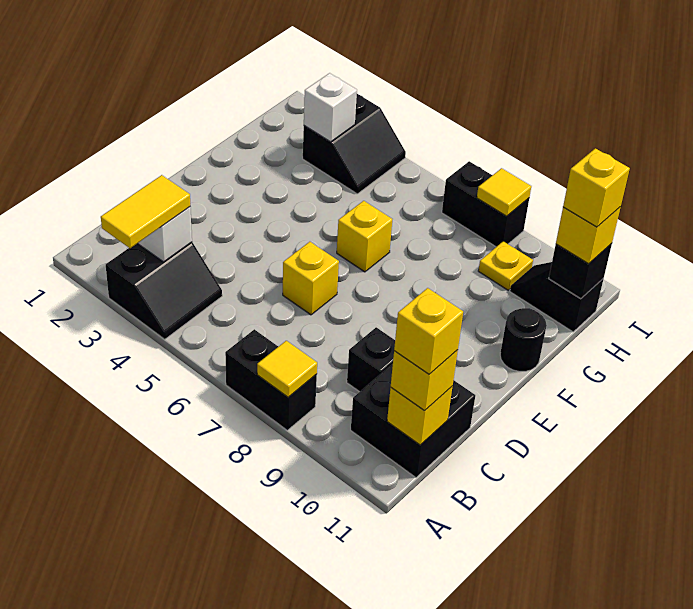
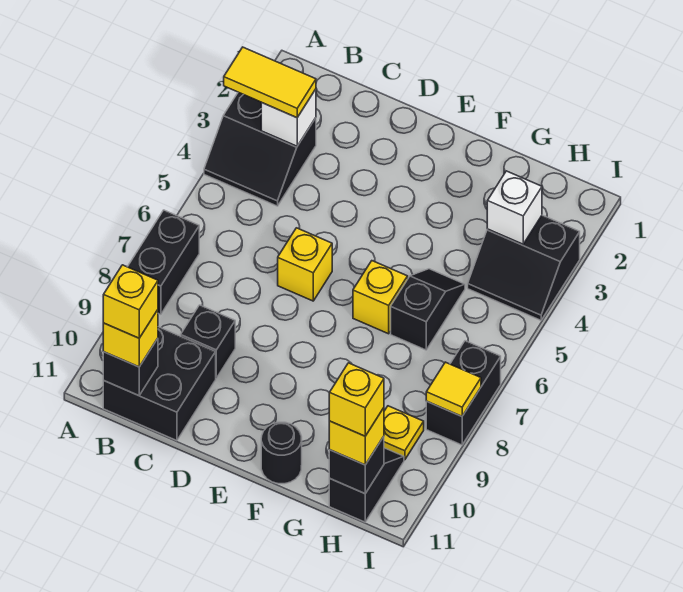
yellow tile A8 level 2 -> none
yellow brick B11 level 2 -> black brick B11 level 2
none -> black slope G5:G6 level 1 top 6

